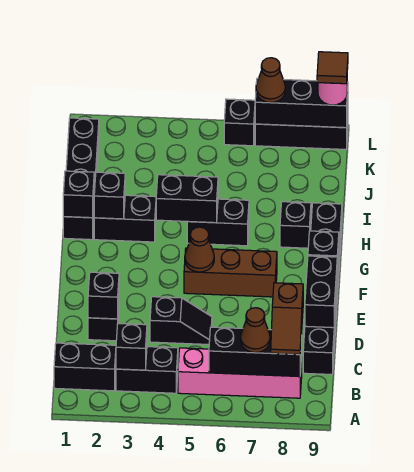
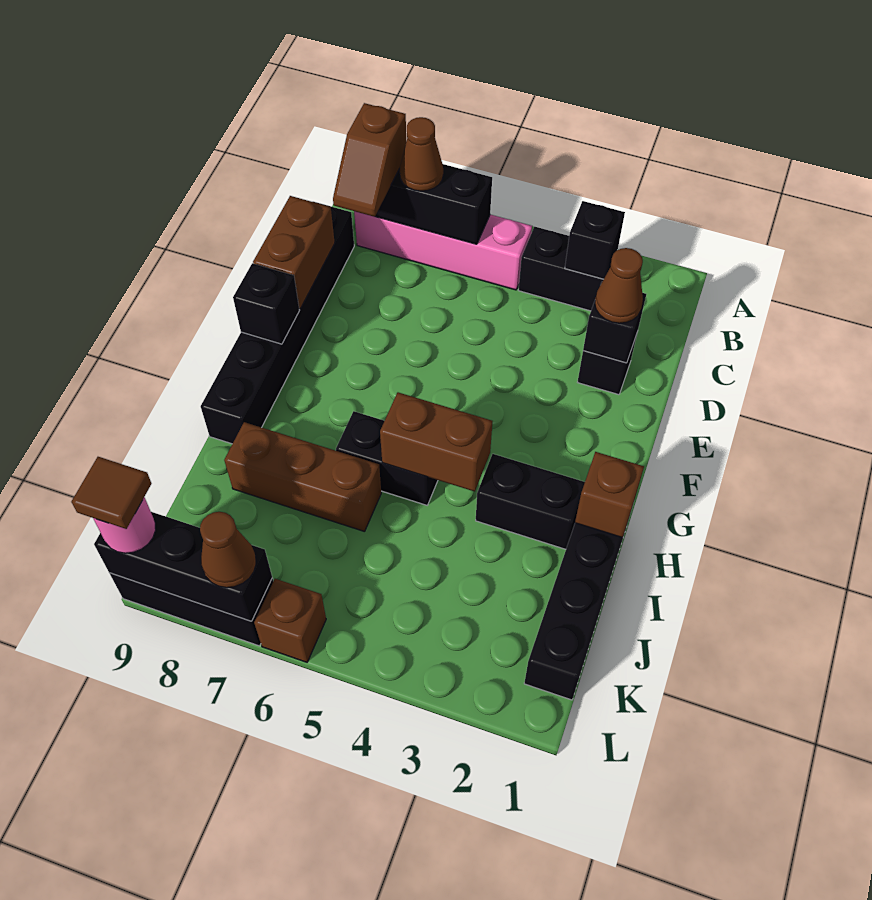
black brick B1:B2 level 1 -> none
brown slope B8:C8 level 3 top C -> brown slope B8:C8 level 3 top B
black slope D4:D5 level 1 top 4 -> none
black brick D9:E9 level 2 -> brown brick D9:E9 level 2
brown brick F5:F7 level 1 -> brown brick I6:I8 level 1
brown cone F5 level 2 -> brown cone D2 level 3
black brick H1 level 2 -> brown brick H1 level 2
black brick H2 level 2 -> none
black brick H4:H5 level 2 -> brown brick H4:H5 level 2
black brick H8 level 1 -> none
black brick L6 level 1 -> brown brick L6 level 1

